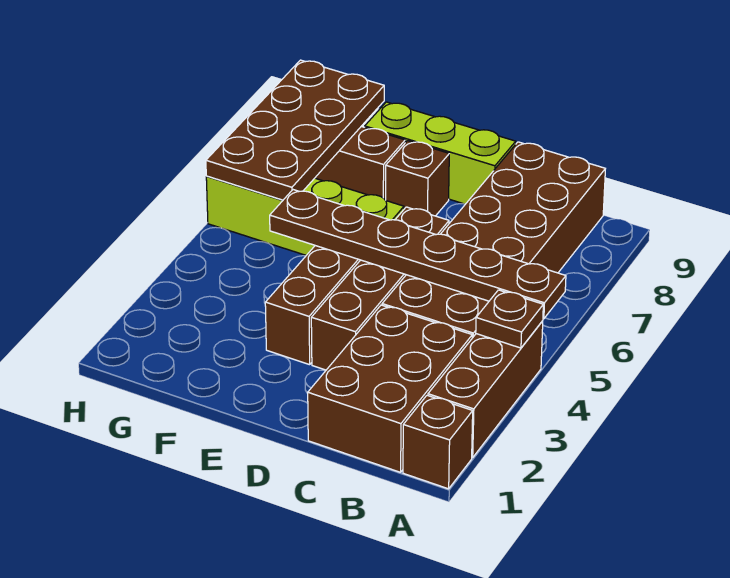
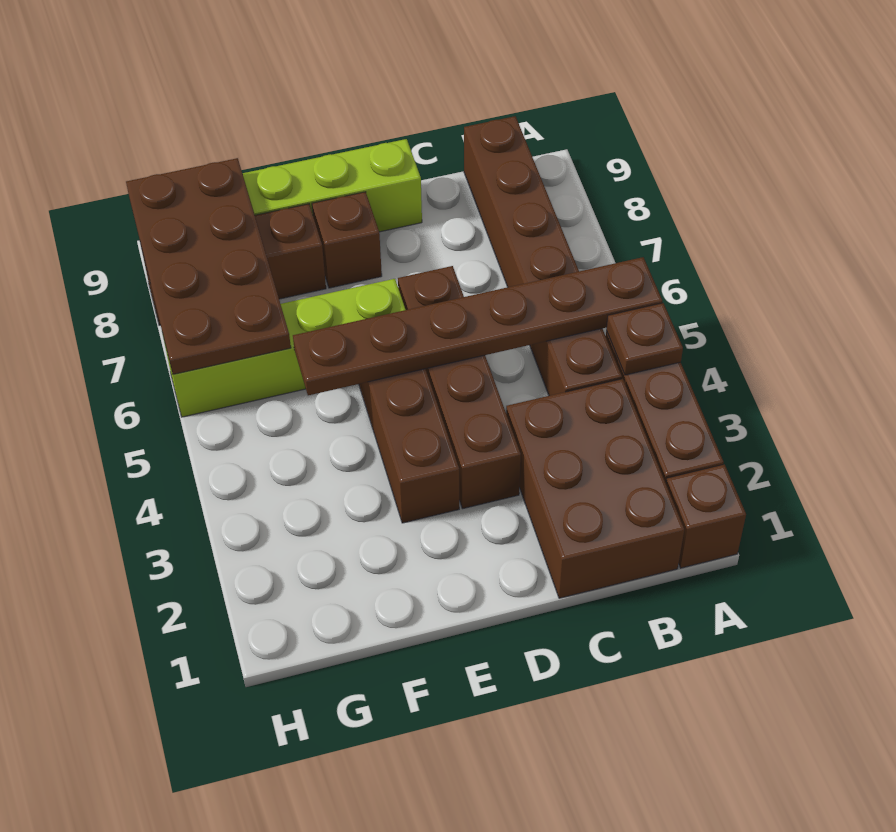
brown brick B4:C9 level 1 -> brown brick B4:B9 level 1

